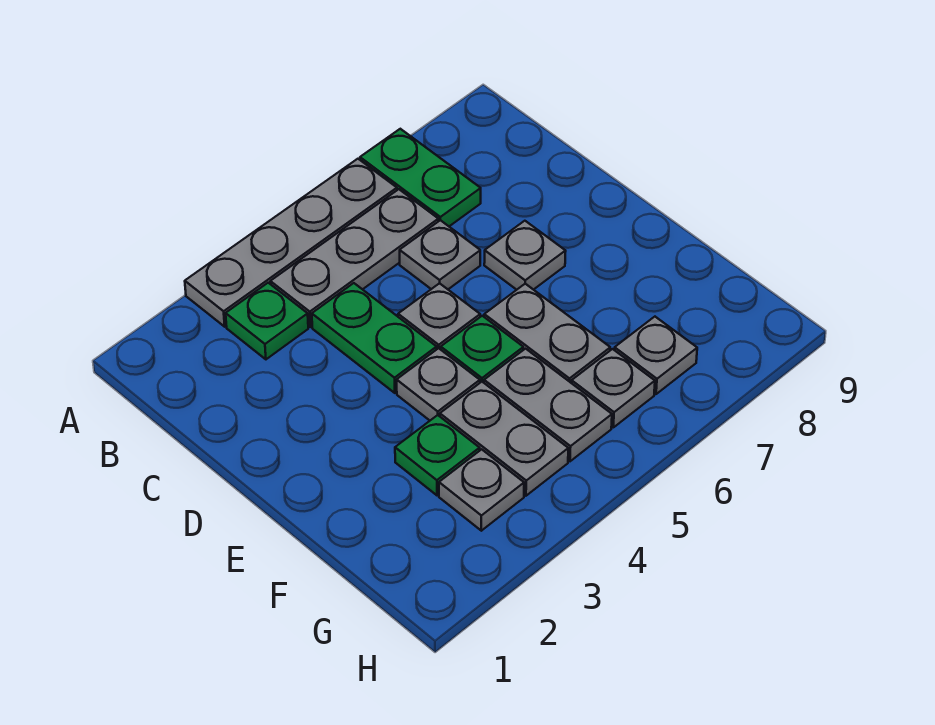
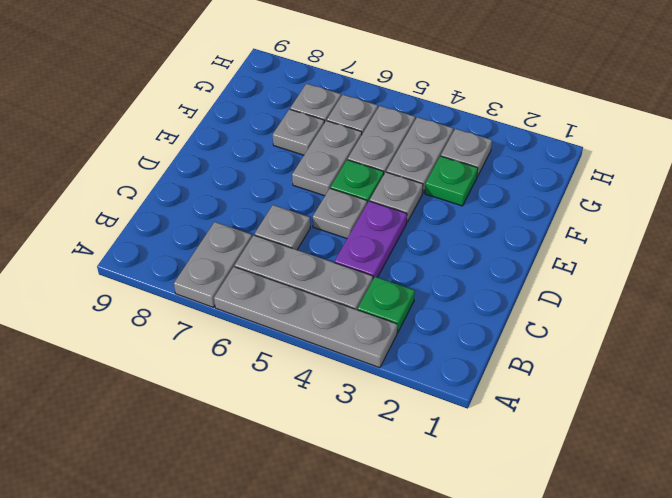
green plate A7:B7 level 1 -> grey plate A7:B7 level 1
green plate C4:D4 level 1 -> purple plate C4:D4 level 1
grey plate D7 level 1 -> grey plate F7 level 1

